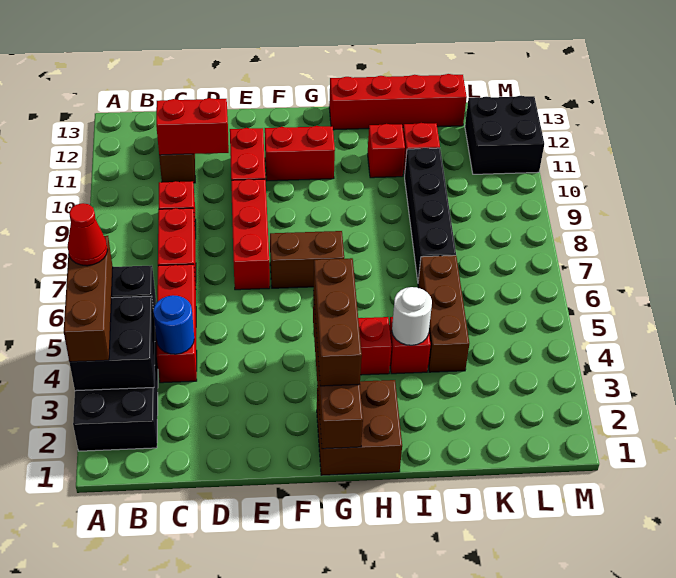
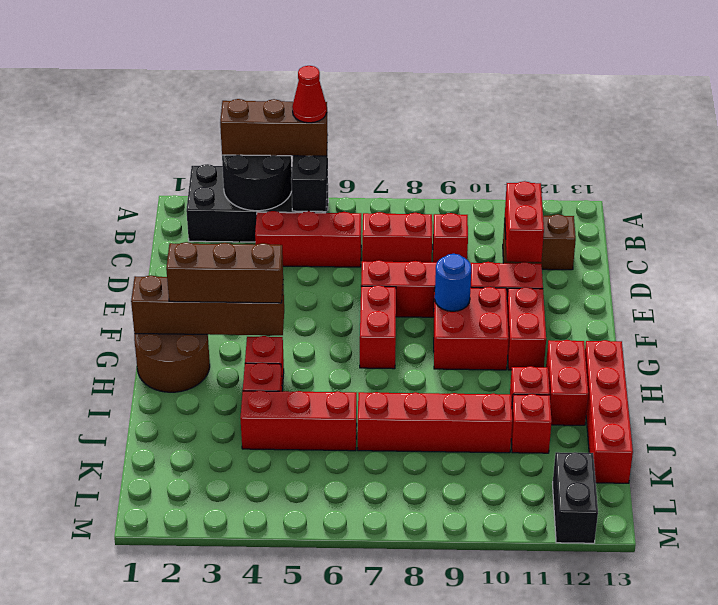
black brick A3:B4 level 2 -> black round brick A3:B4 level 2
blue round brick C4 level 2 -> blue round brick F9 level 2
brown brick F7:G7 level 1 -> red brick F7:G7 level 1
none -> red brick F9:G10 level 1
brown brick G1:H2 level 1 -> brown round brick G1:H2 level 1
none -> red brick H12:I12 level 1
white round brick I4 level 2 -> none
brown brick J4:J6 level 1 -> red brick J4:J6 level 1
black brick J7:J10 level 1 -> red brick J7:J10 level 1
black brick L11:M12 level 1 -> black brick L12:M12 level 1

